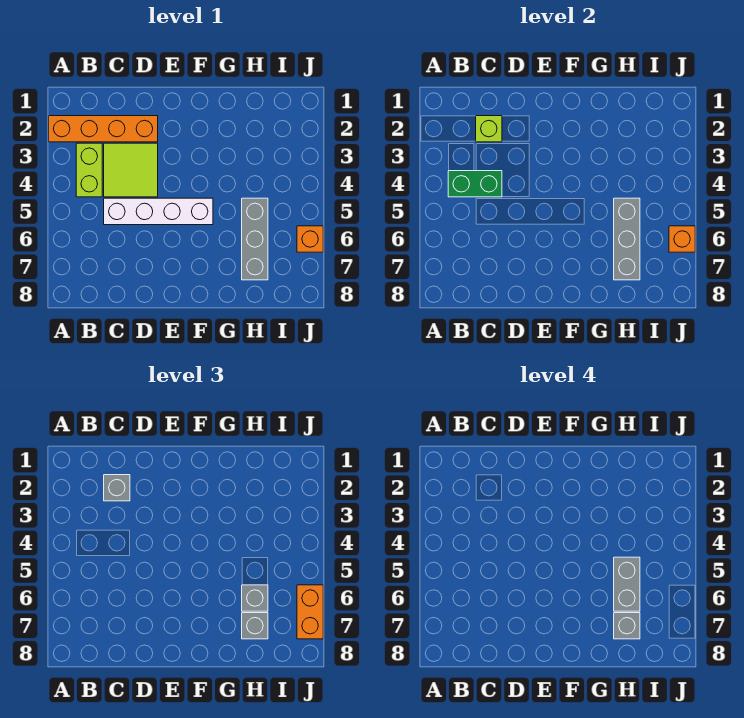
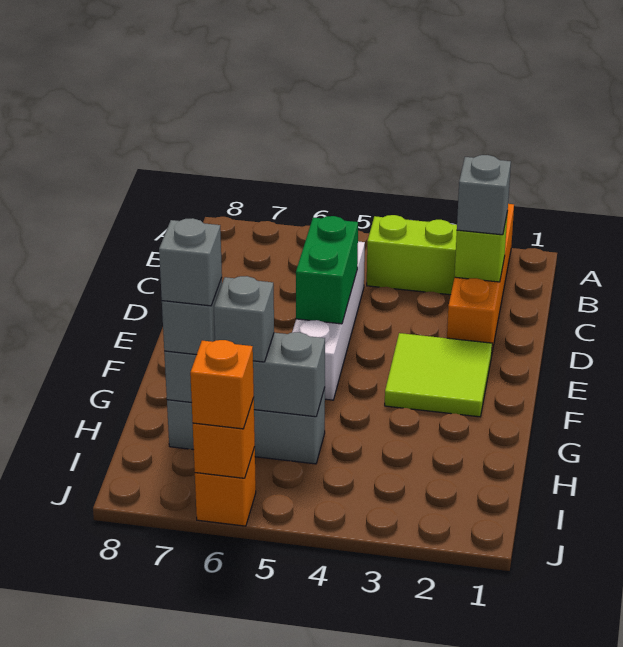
green brick B4:C4 level 2 -> green brick D5:E5 level 2
lime tile C3:D4 level 1 -> lime tile E2:F3 level 1
grey brick H5:H6 level 4 -> none
orange brick J6:J7 level 3 -> orange brick J6 level 3

